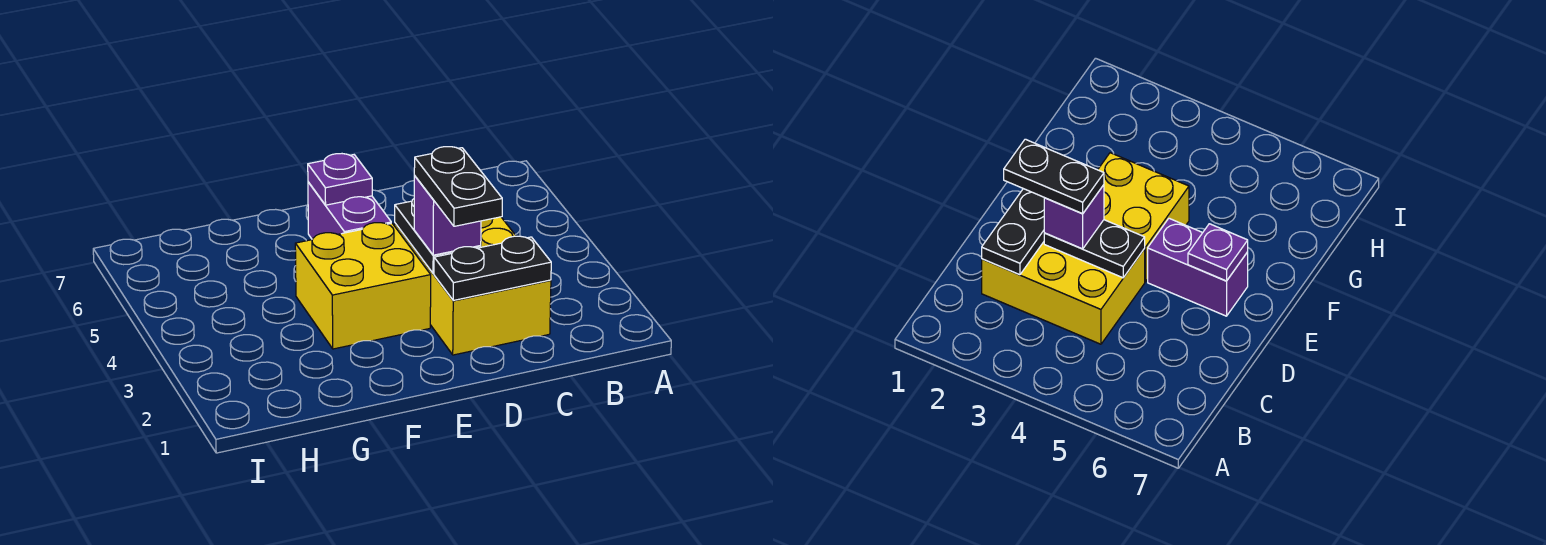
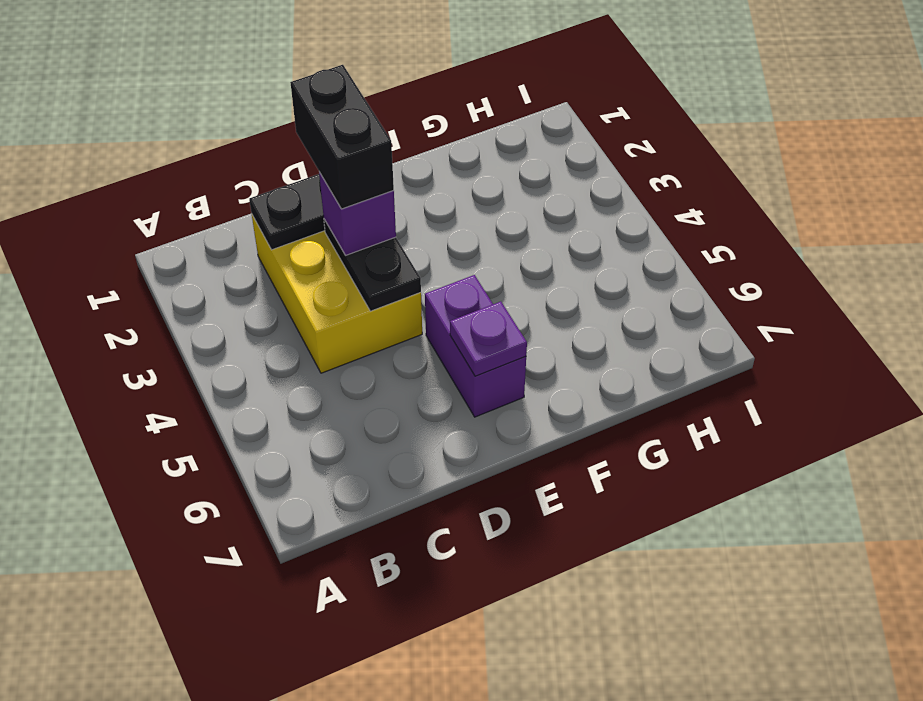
black plate D2:D3 level 4 -> black brick D2:D3 level 4
yellow brick E3:F4 level 1 -> none

